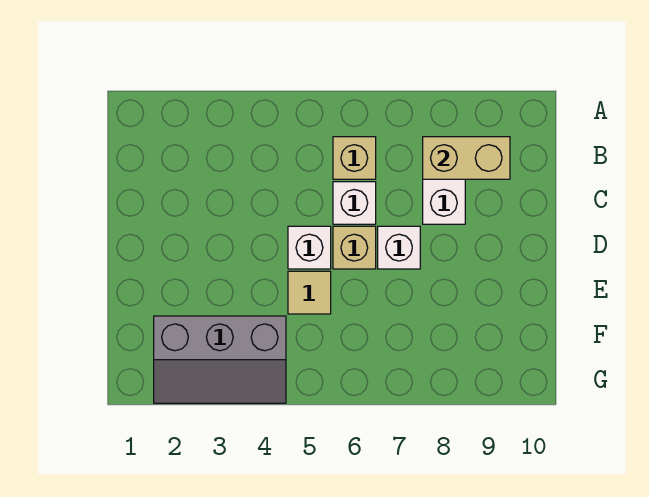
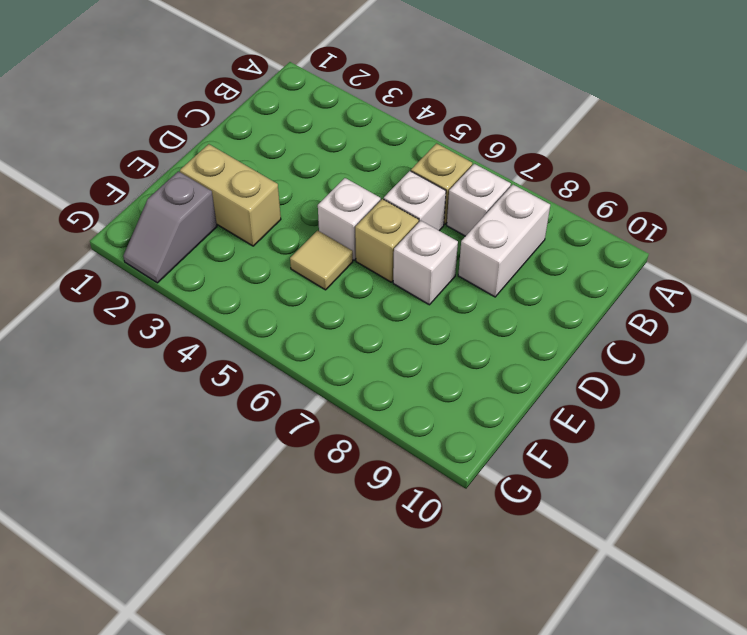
none -> white brick B7 level 1
tan brick B8:B9 level 2 -> tan brick E2:E3 level 1
grey slope F2:G4 level 1 top F -> grey slope F2:G2 level 1 top F

